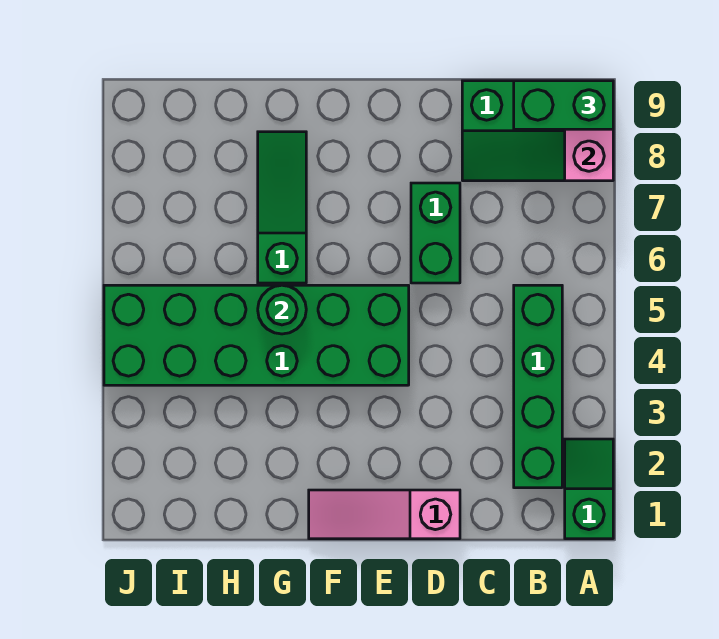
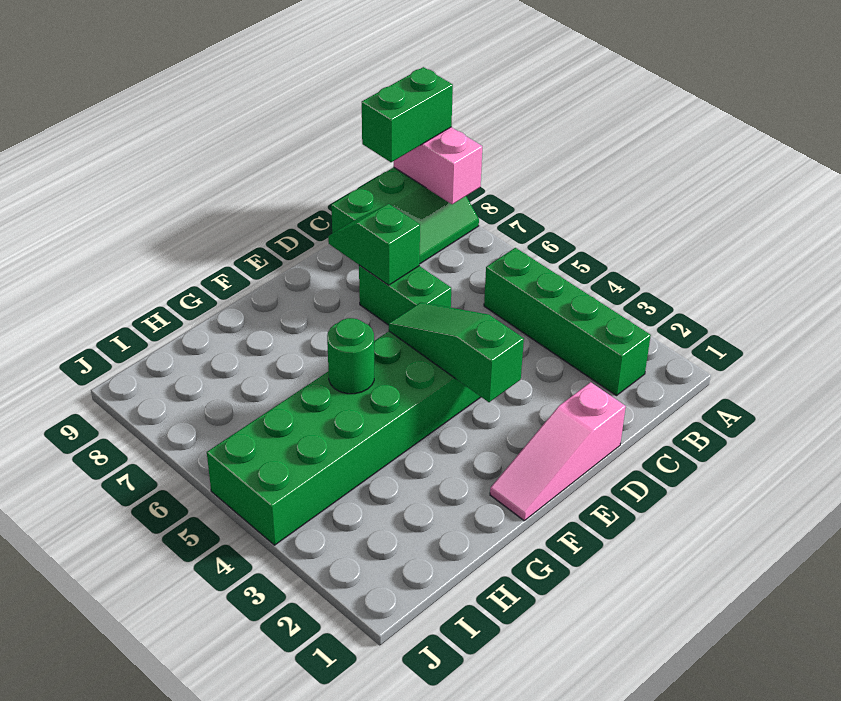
green slope A1:A2 level 1 top 1 -> green slope D7:D8 level 2 top 7
green slope G6:G8 level 1 top 6 -> green slope E3:E5 level 2 top 3

